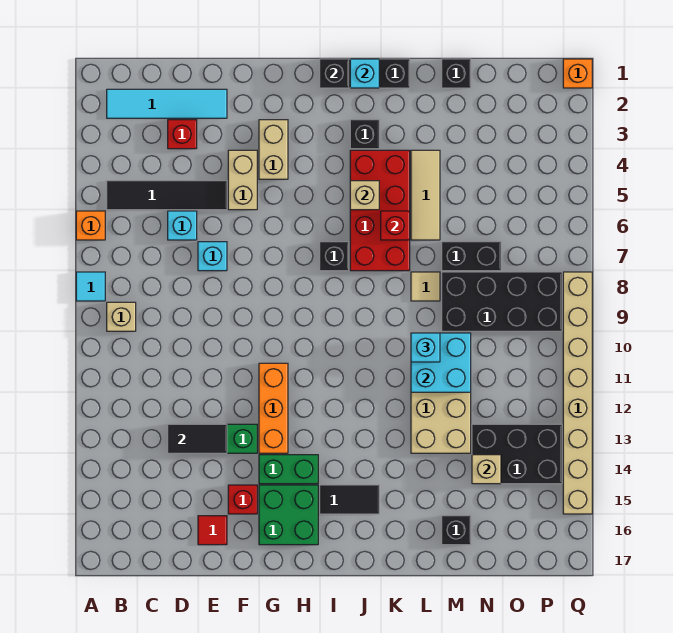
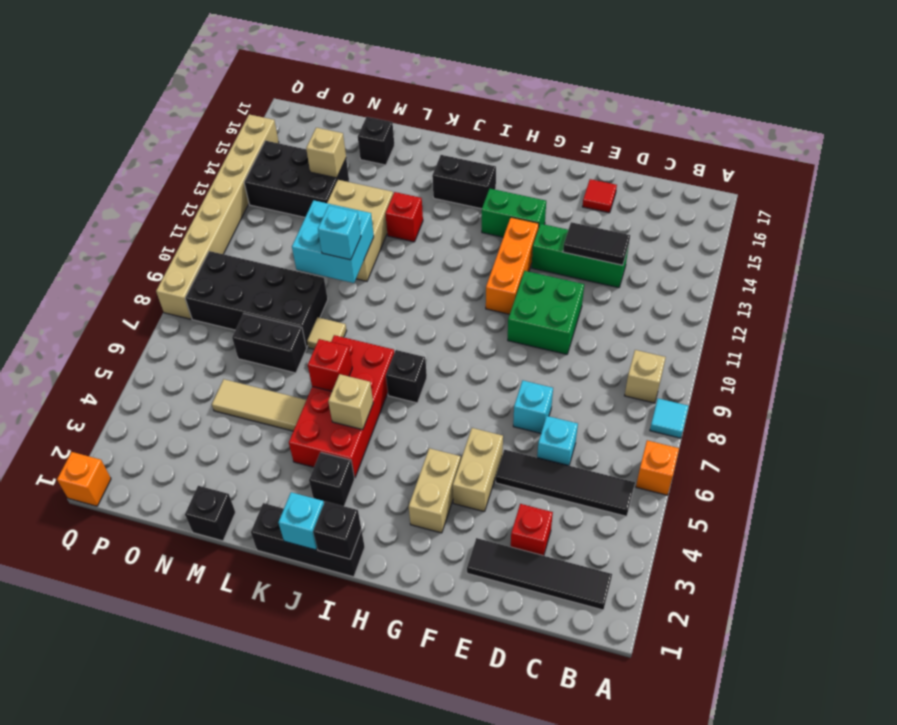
cyan tile B2:E2 level 1 -> black tile B2:E2 level 1
red brick F15 level 1 -> red brick K13 level 1
green brick G15:H16 level 1 -> green brick E10:F11 level 1
black tile I15:J15 level 1 -> black brick I15:J15 level 1
tan tile L4:L6 level 1 -> tan tile L5:N5 level 1

